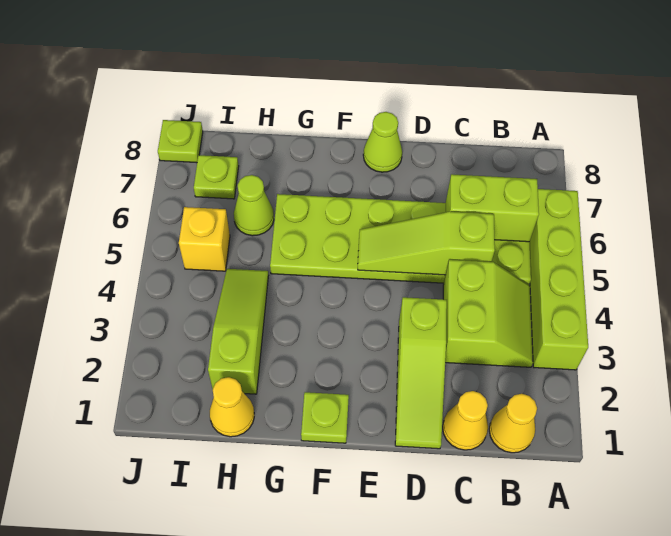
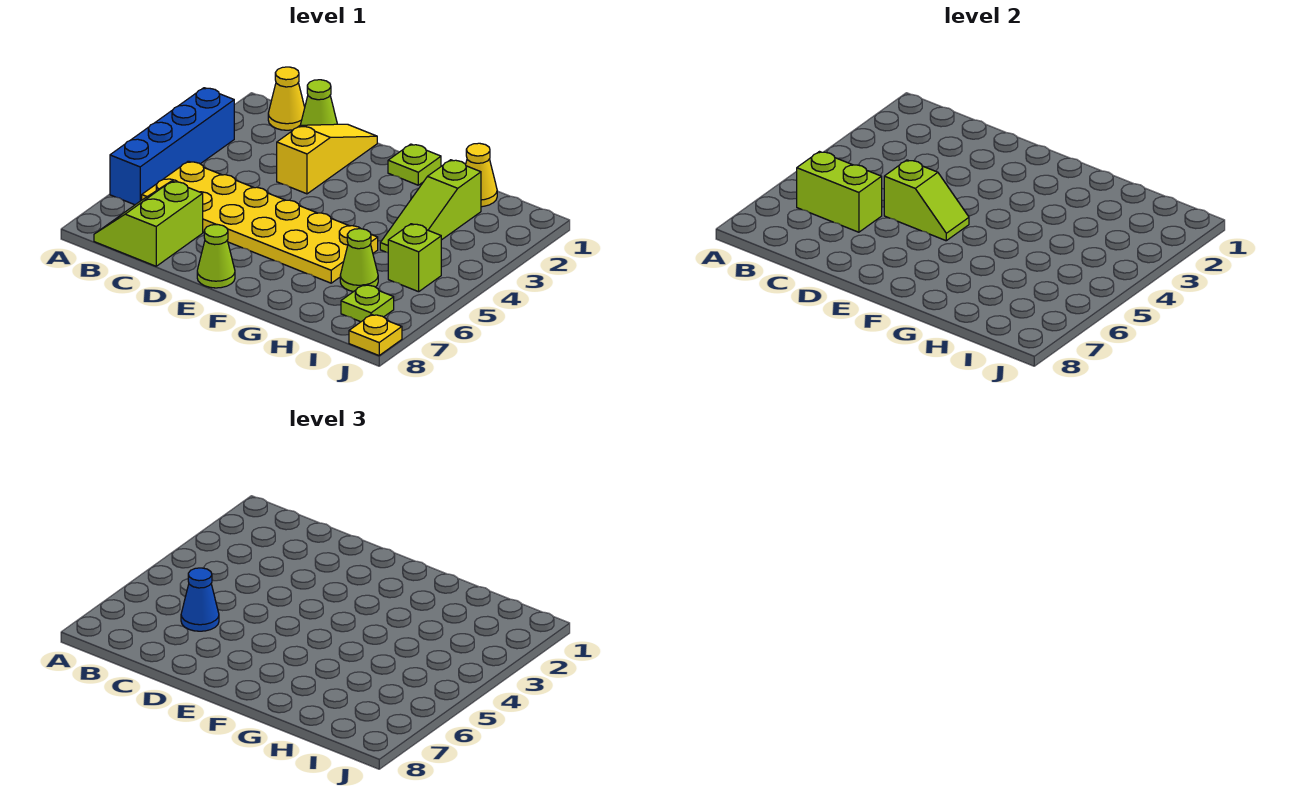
lime brick A3:A6 level 1 -> blue brick A3:A6 level 1
lime slope B3:C4 level 1 top C -> lime slope B7:C8 level 1 top C
lime plate B5:G6 level 1 -> yellow plate B5:G6 level 1
yellow cone C1 level 1 -> lime cone C1 level 1
lime slope C5:E5 level 2 top C -> lime slope D5:E5 level 2 top D
none -> blue cone C6 level 3
lime slope D1:D3 level 1 top 3 -> yellow slope D1:D3 level 1 top 3
yellow brick I5 level 1 -> lime brick I5 level 1
lime plate J8 level 1 -> yellow plate J8 level 1

